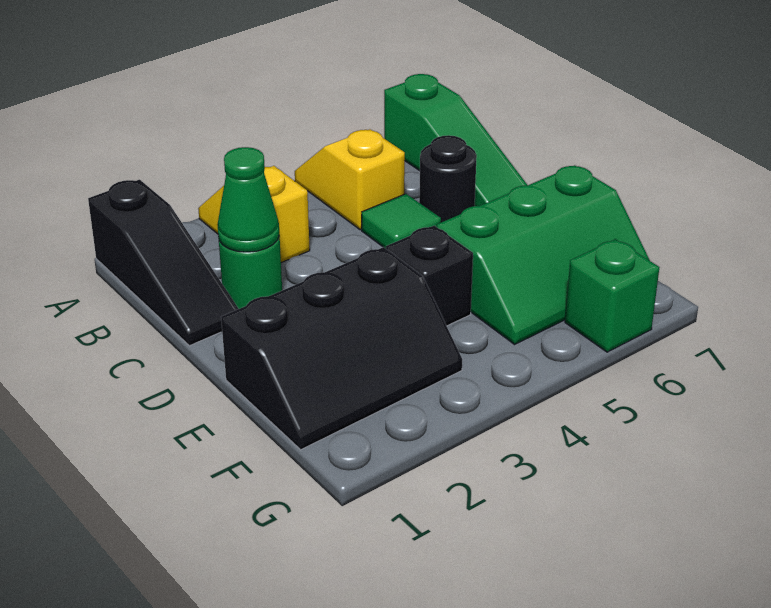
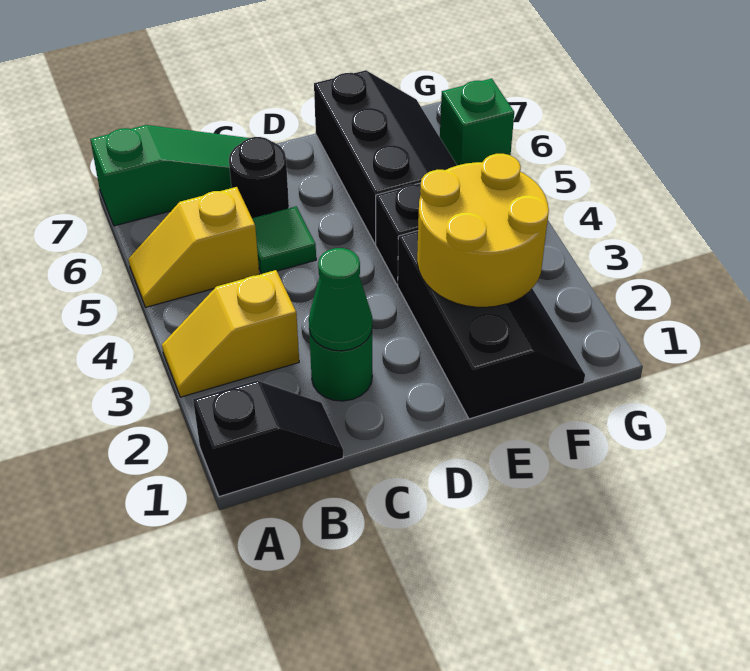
black slope A1:C1 level 1 top A -> black slope A1:B1 level 1 top A
none -> yellow round brick E2:F3 level 2
green slope E5:F7 level 1 top E -> black slope E5:F7 level 1 top E

